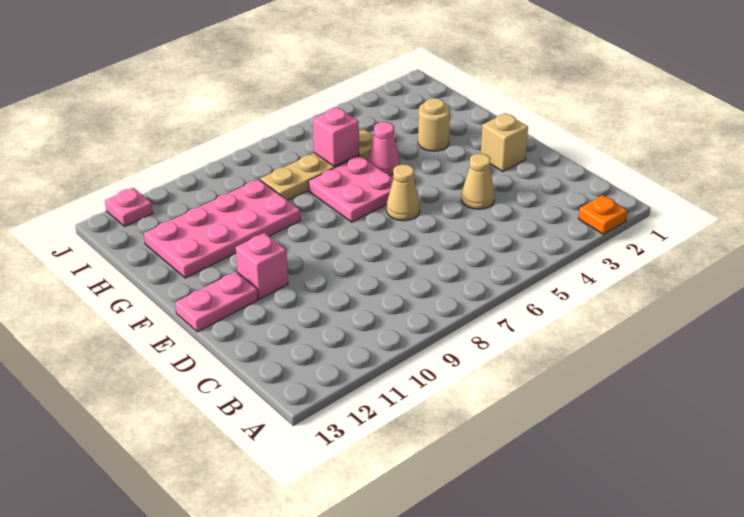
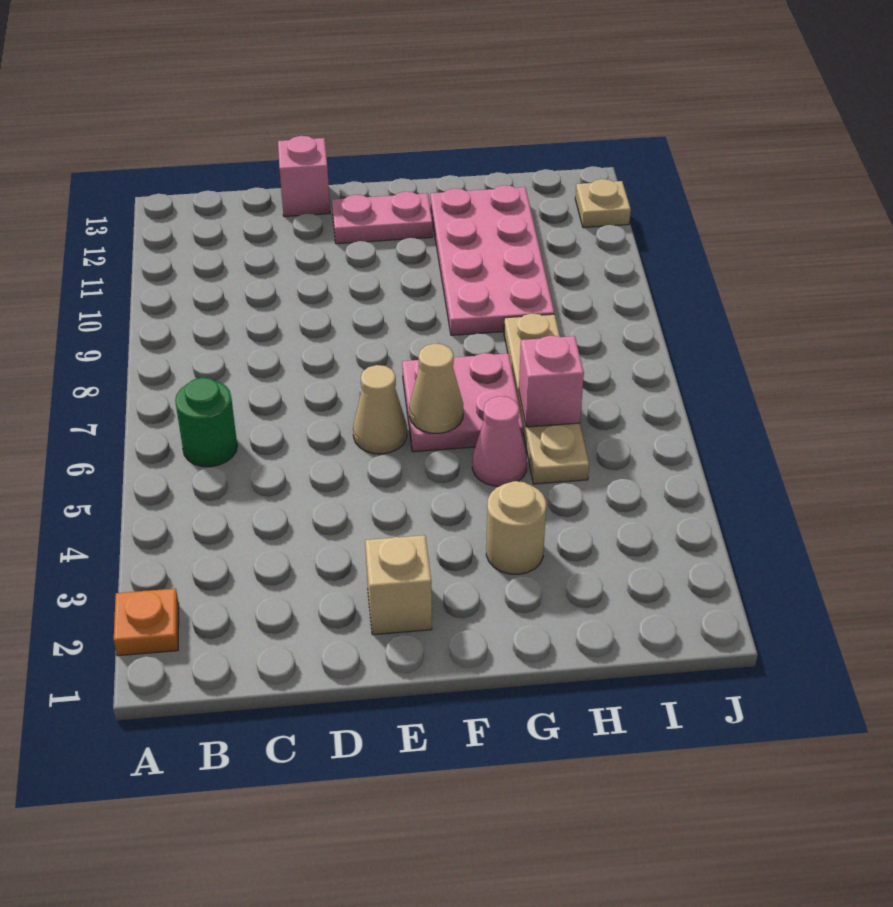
none -> green round brick B6 level 1
tan cone D4 level 1 -> tan cone F6 level 2
pink brick E11 level 1 -> pink brick D13 level 1
pink plate E12:E13 level 1 -> pink plate E12:F12 level 1
pink plate J12 level 1 -> tan plate J12 level 1

